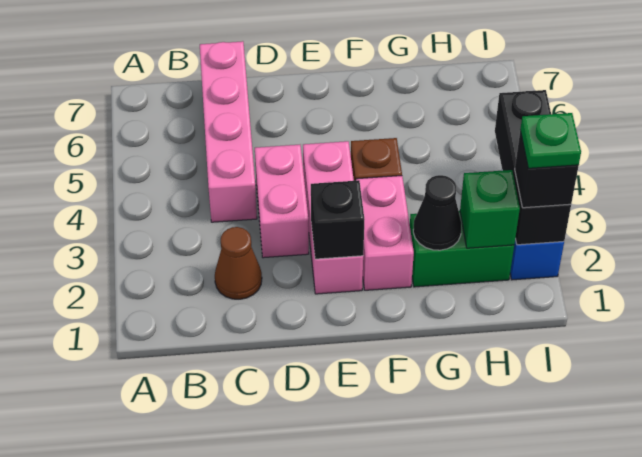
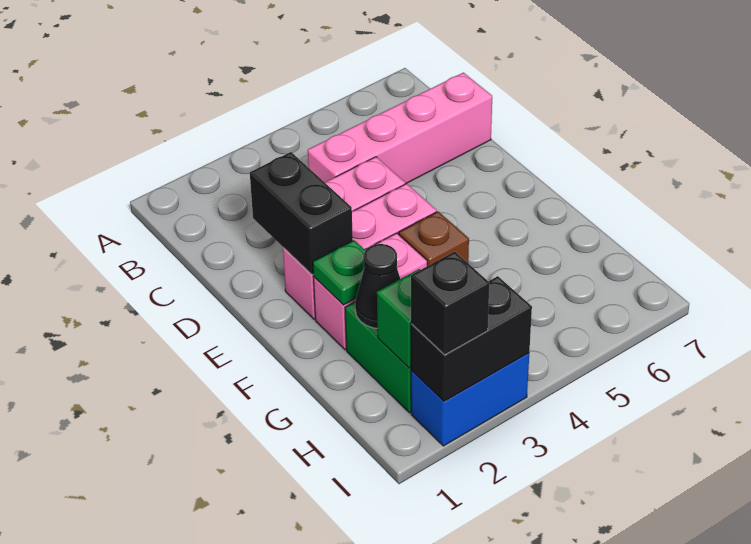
brown cone C2 level 1 -> none
black brick E2 level 2 -> black brick D2:E2 level 2
black brick I2:I4 level 2 -> black brick I2:I3 level 2
green plate I2 level 4 -> green plate F2 level 2

